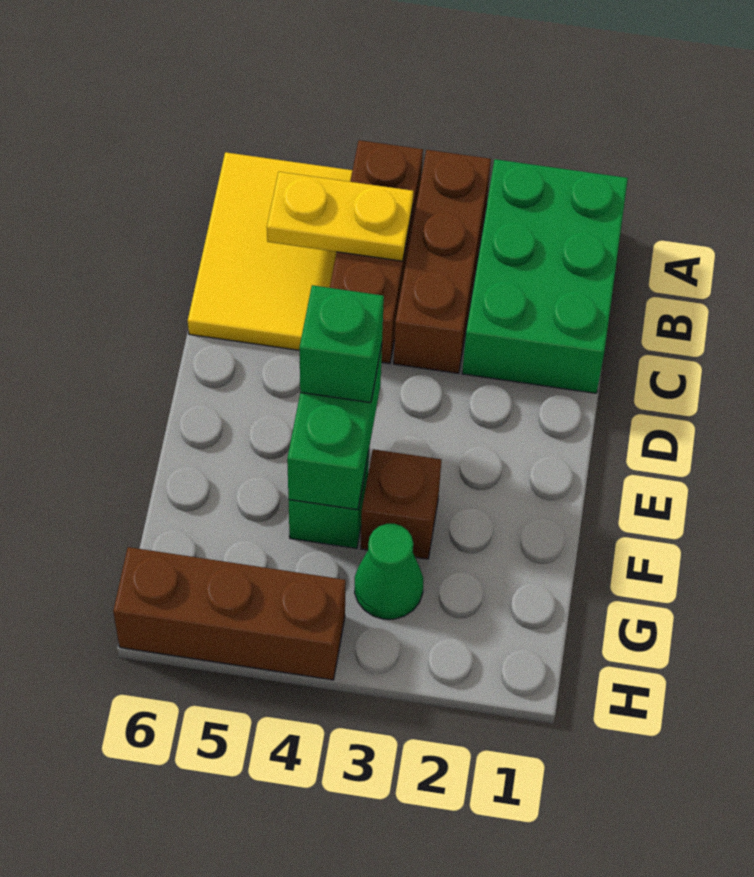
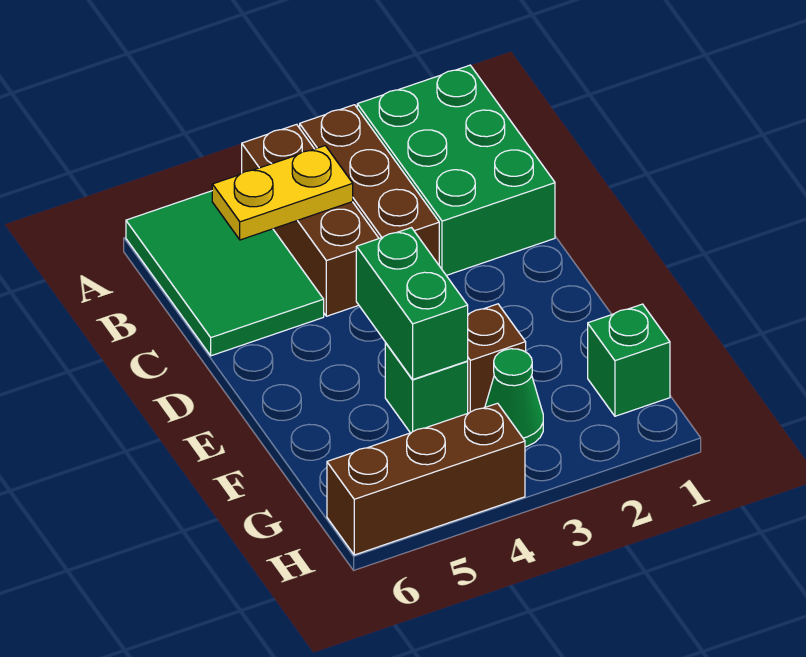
yellow tile A5:C6 level 1 -> green tile A5:C6 level 1
green brick E4 level 3 -> green brick G1 level 1

